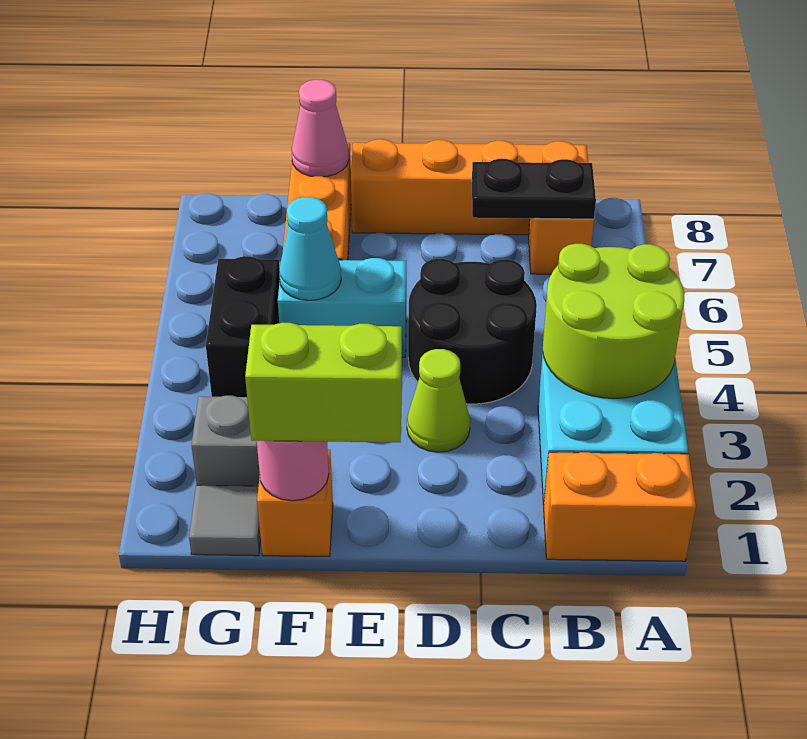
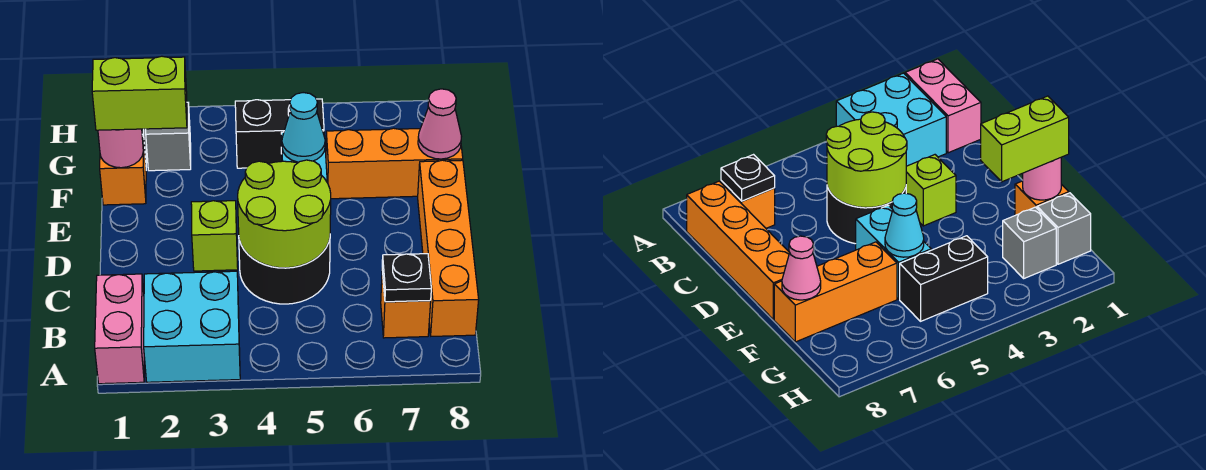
orange brick A1:B1 level 1 -> pink brick A1:B1 level 1
lime round brick A3:B4 level 2 -> lime round brick C4:D5 level 2
black plate B7:C7 level 2 -> black plate B7 level 2
lime cone D3 level 1 -> lime brick D3 level 1
lime brick E1:F1 level 3 -> lime brick F1:F2 level 3
grey tile G1 level 1 -> grey brick G1 level 1

